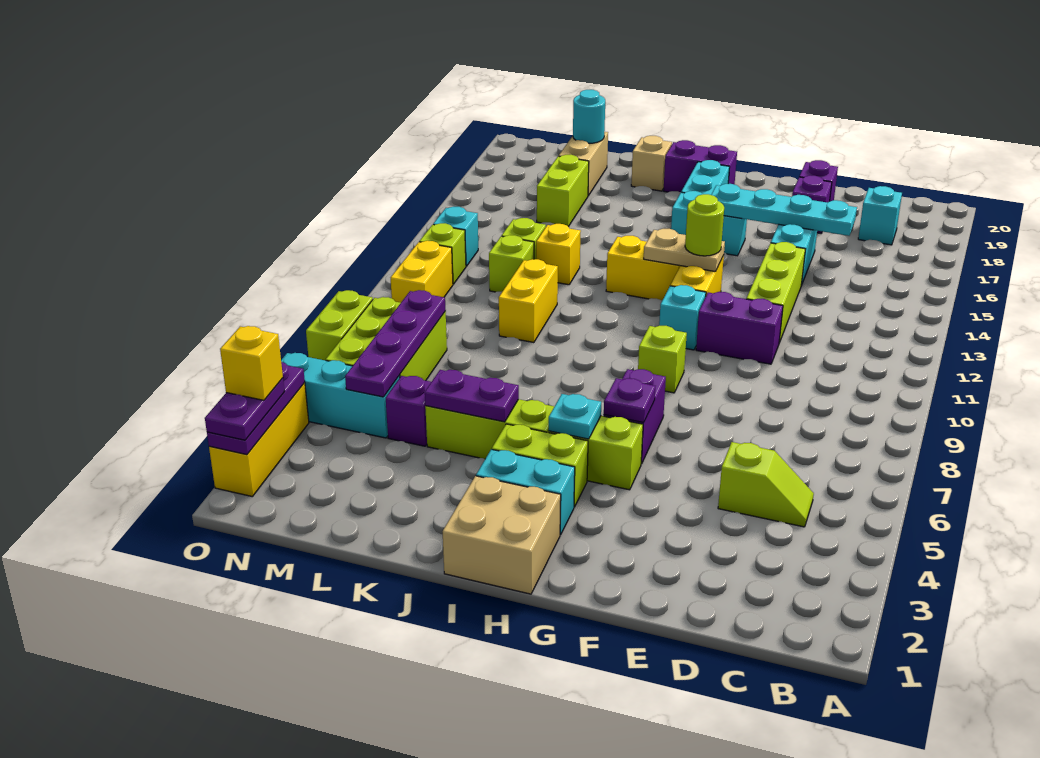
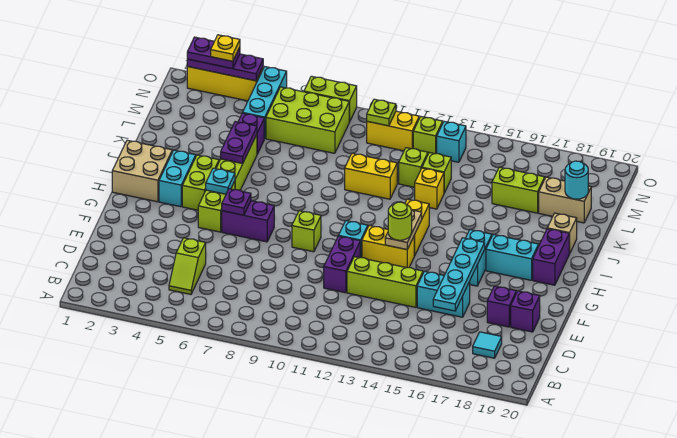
cyan brick C18 level 1 -> cyan tile C18 level 1
purple plate M5:M8 level 2 -> none
none -> lime plate N10 level 2
yellow brick O3 level 4 -> yellow plate O3 level 4

